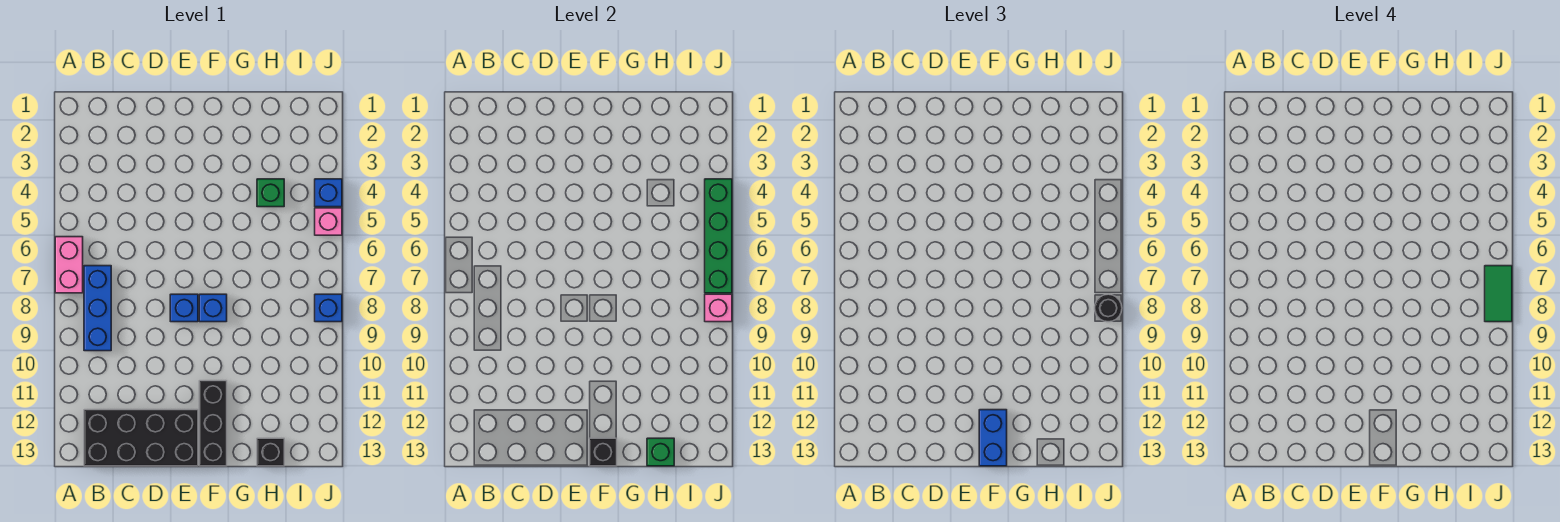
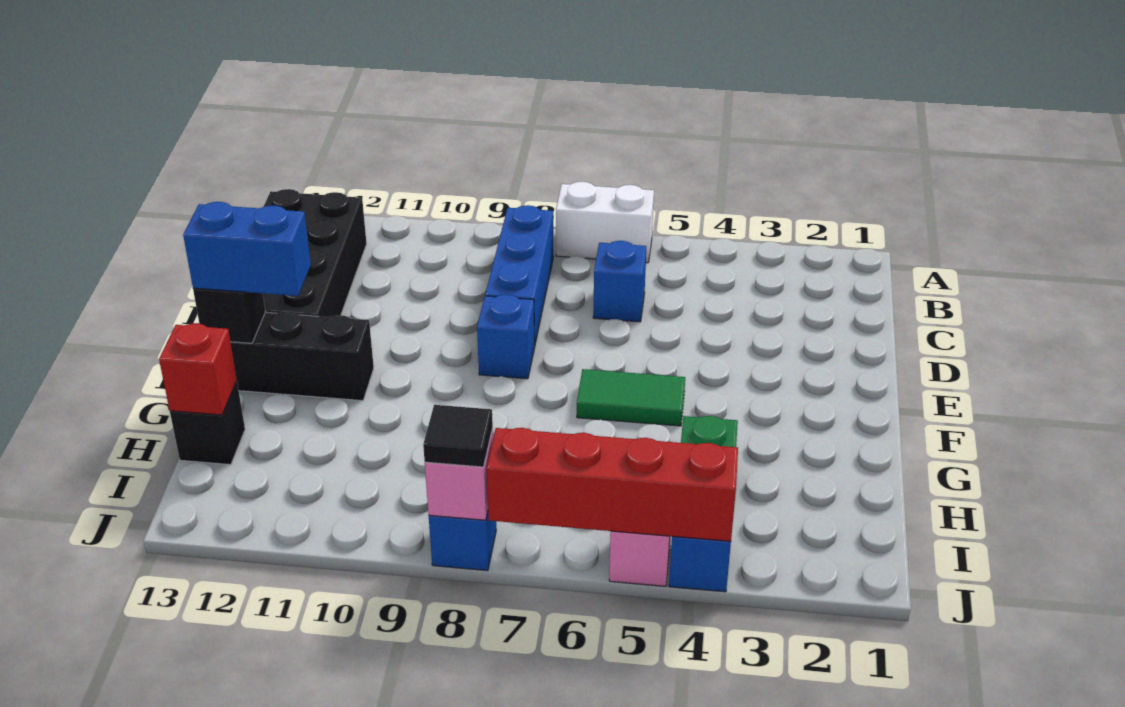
pink brick A6:A7 level 1 -> white brick A6:A7 level 1
blue brick B7:B9 level 1 -> blue brick B8:D8 level 1
blue brick F8 level 1 -> blue brick C6 level 1
green brick H13 level 2 -> red brick H13 level 2
green brick J4:J7 level 2 -> red brick J4:J7 level 2
green tile J7:J8 level 4 -> green tile F5:F6 level 1
black round brick J8 level 3 -> black tile J8 level 3

